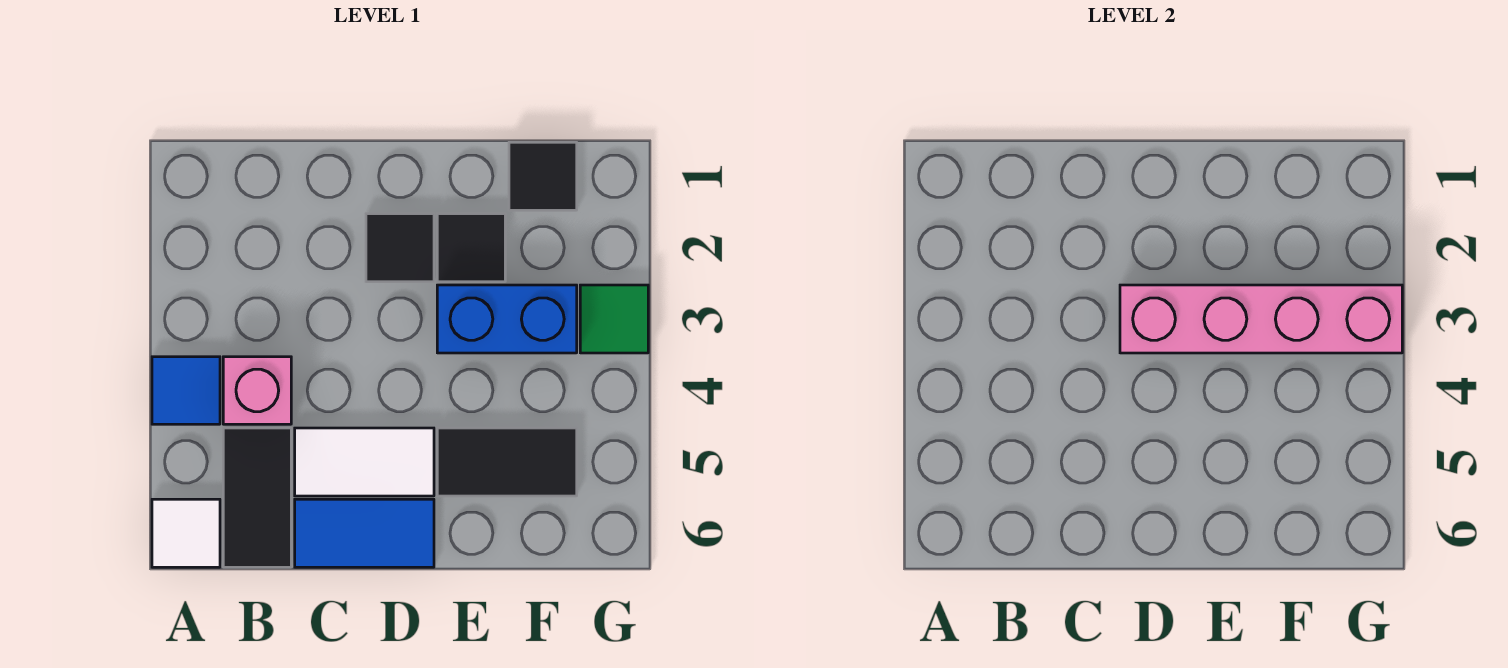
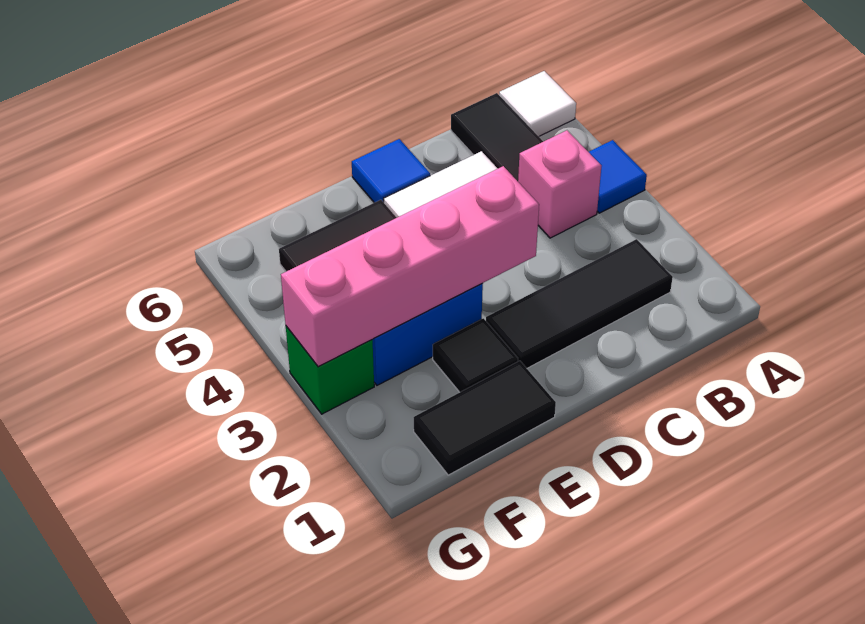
blue tile C6:D6 level 1 -> blue tile D6 level 1
black tile D2 level 1 -> black tile B2:D2 level 1
black tile F1 level 1 -> black tile E1:F1 level 1
green tile G3 level 1 -> green brick G3 level 1

